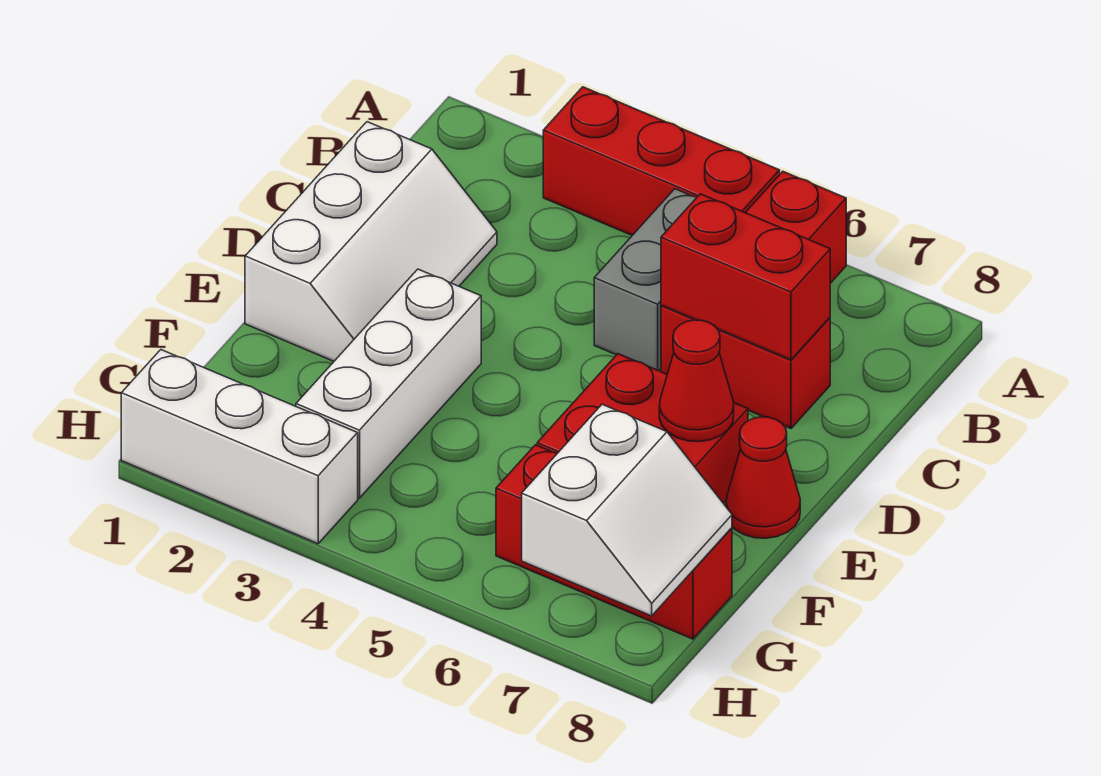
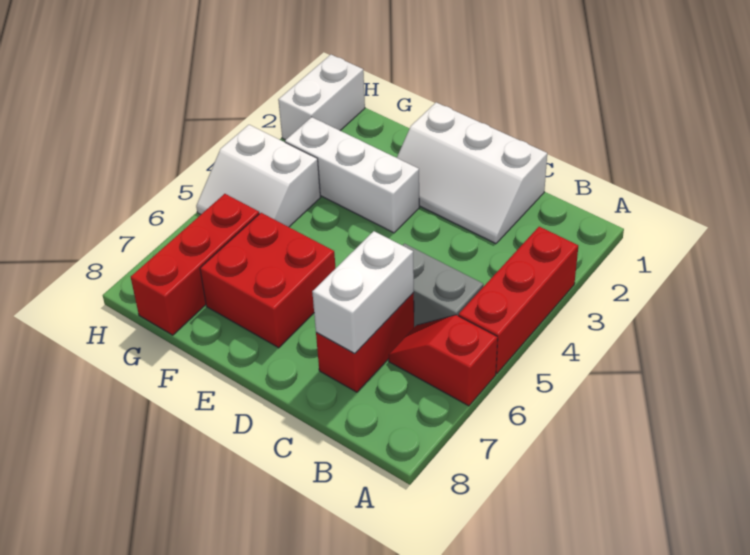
red brick C6:C7 level 2 -> white brick C6:C7 level 2
red cone E7 level 2 -> none
red cone E8 level 1 -> none
white slope G7:H8 level 2 top 7 -> white slope G4:H5 level 1 top 4
white brick H1:H3 level 1 -> white brick H1:H2 level 1

